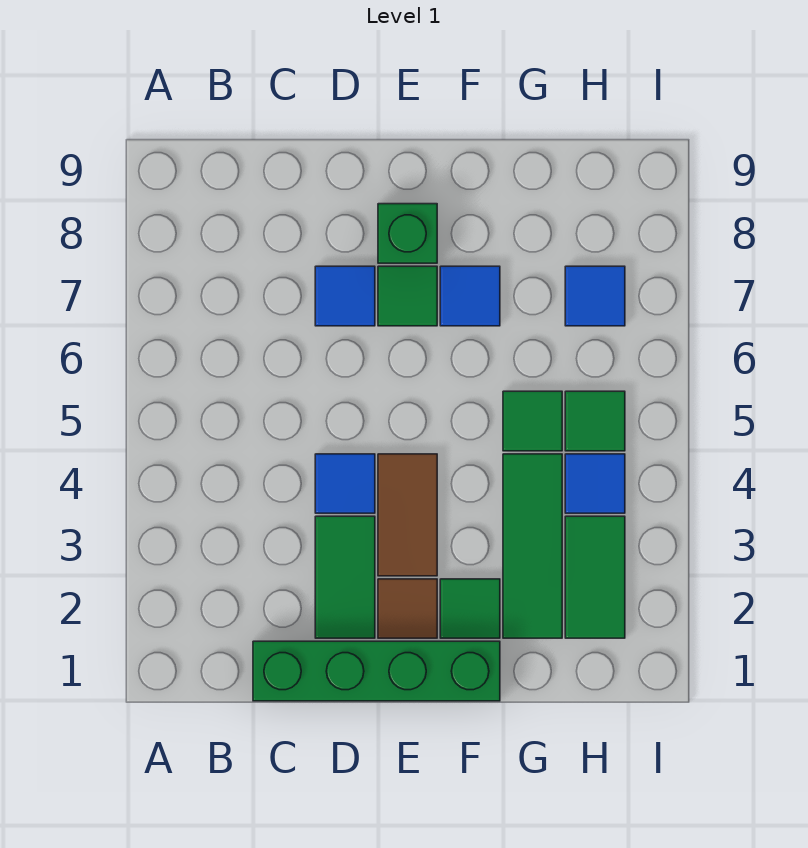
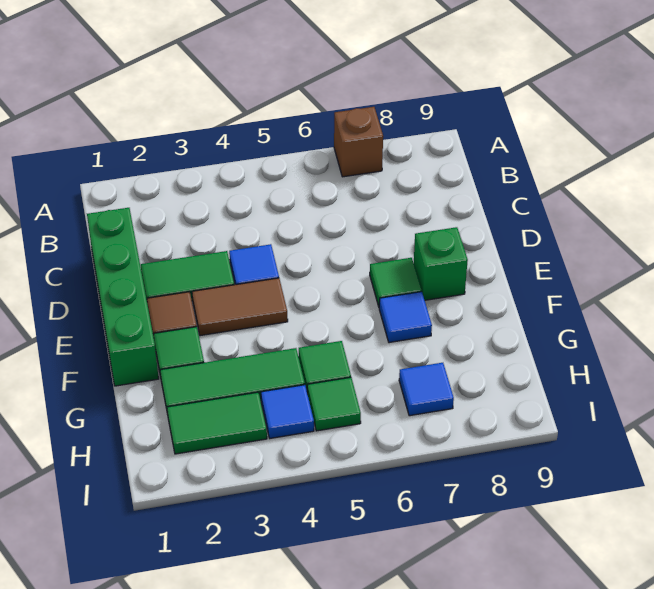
none -> brown brick A7 level 1
blue tile D7 level 1 -> none

